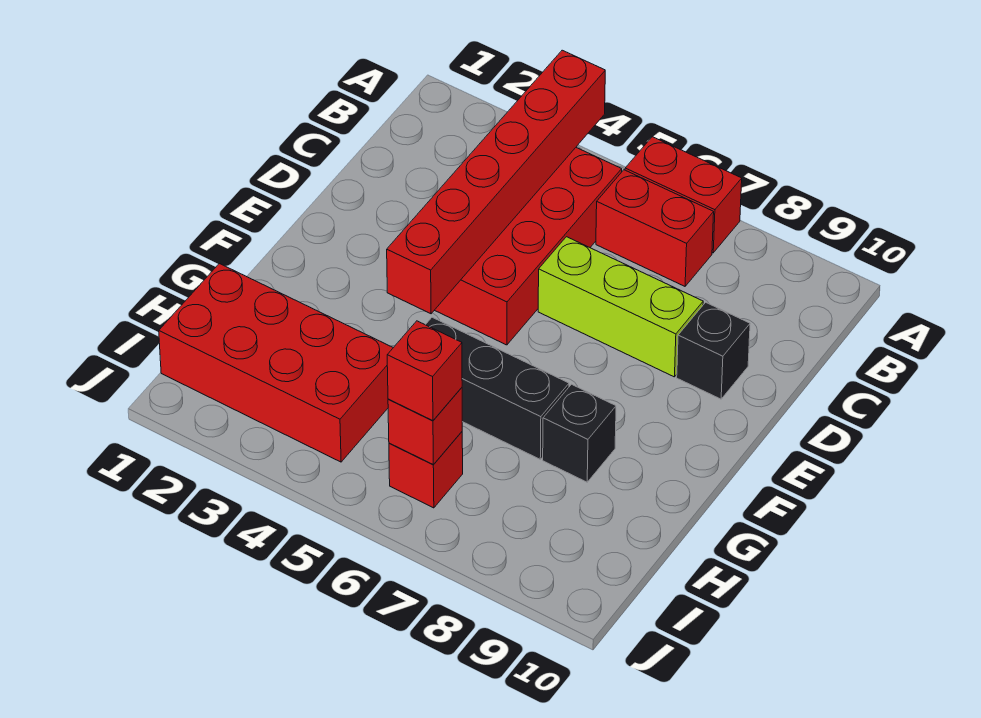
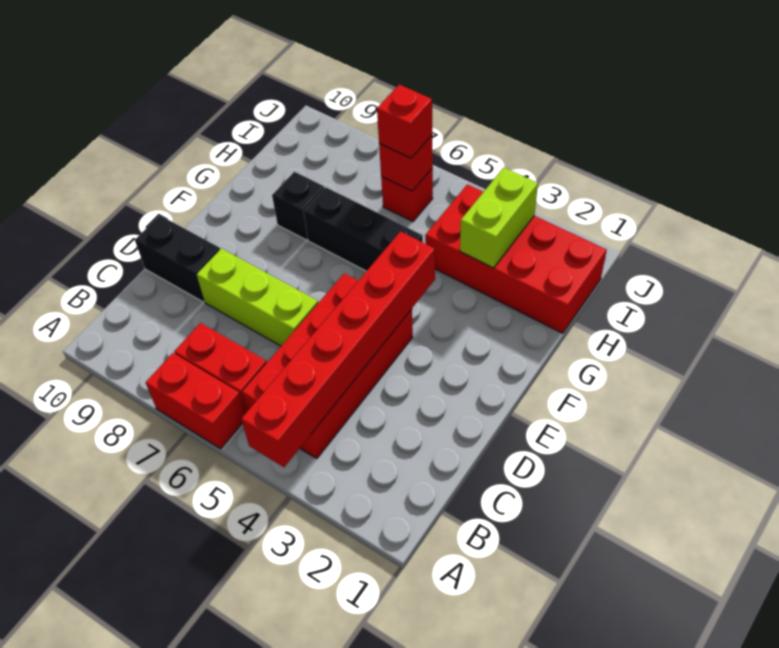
black brick D9 level 1 -> black brick D9:D10 level 1
none -> lime brick H3:I3 level 2

